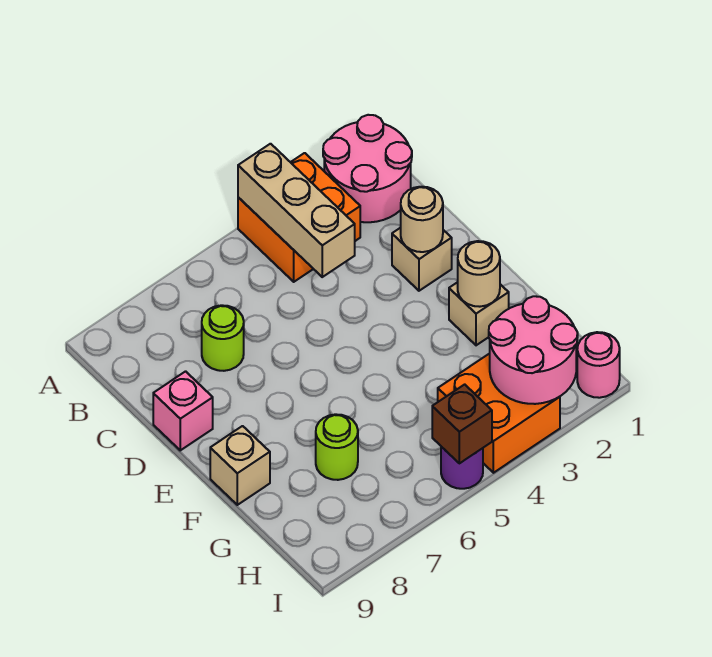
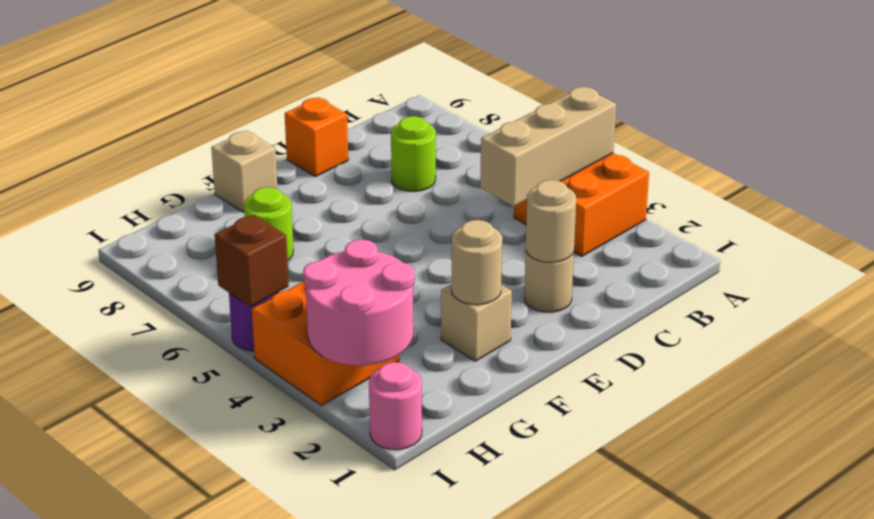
pink round brick A1:B2 level 1 -> none
tan brick D2 level 1 -> tan round brick D2 level 1
pink brick D9 level 1 -> orange brick D9 level 1

